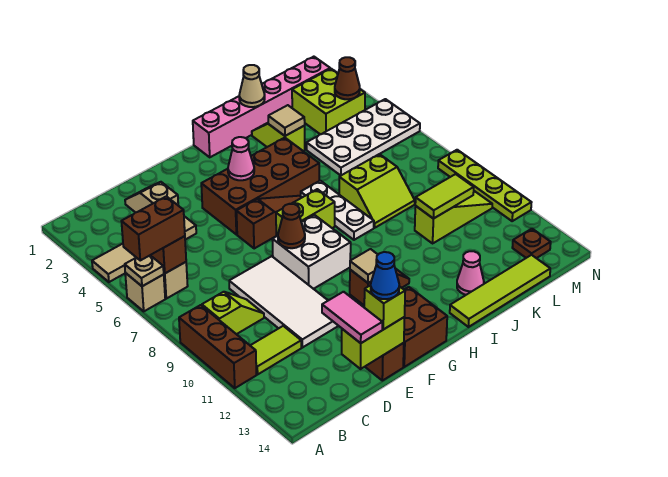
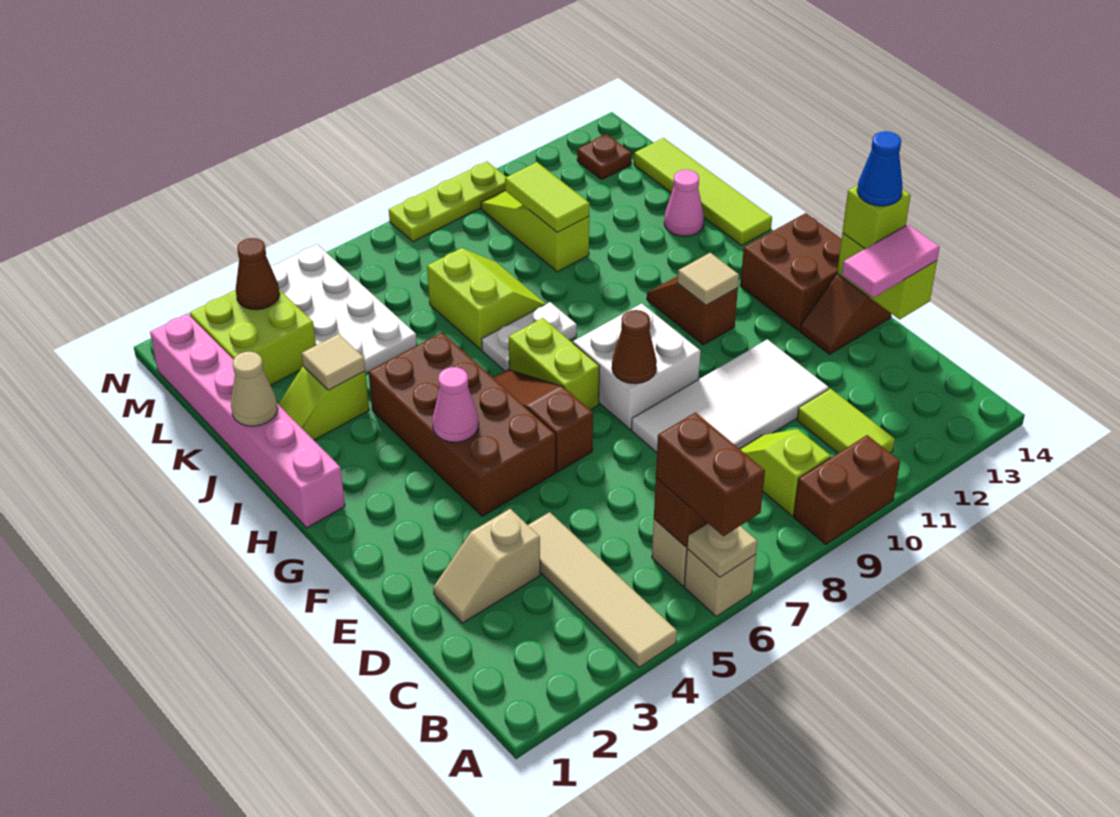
brown brick A9:A11 level 1 -> brown brick A9:A10 level 1
white plate I6:I8 level 1 -> white plate I7:I8 level 1
lime plate N8:N11 level 1 -> lime plate N8:N10 level 1

